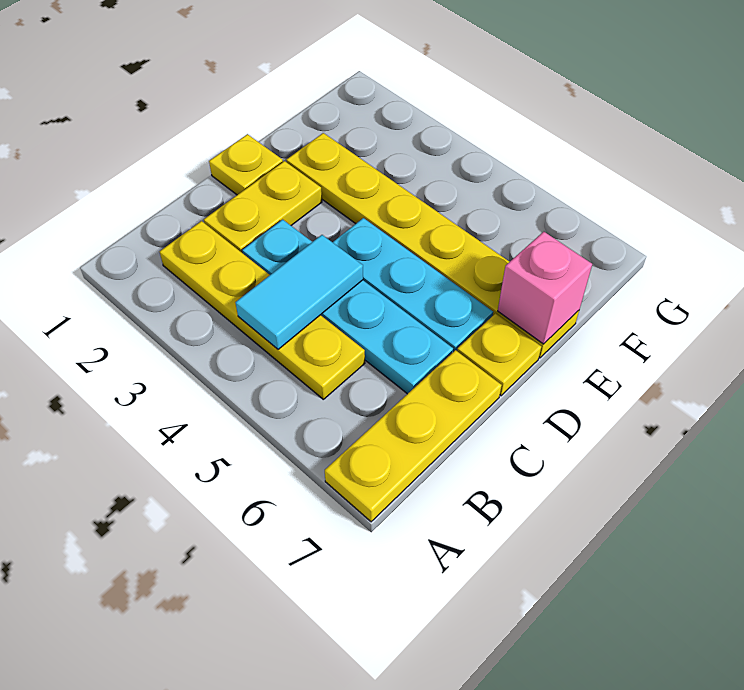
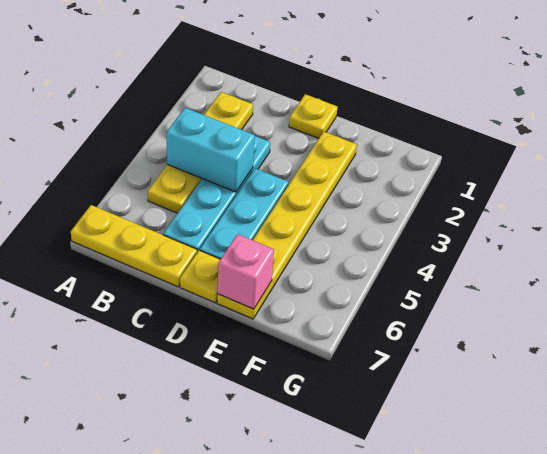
cyan tile B4:C4 level 2 -> cyan brick B4:C4 level 2
yellow plate C2:D2 level 1 -> none

